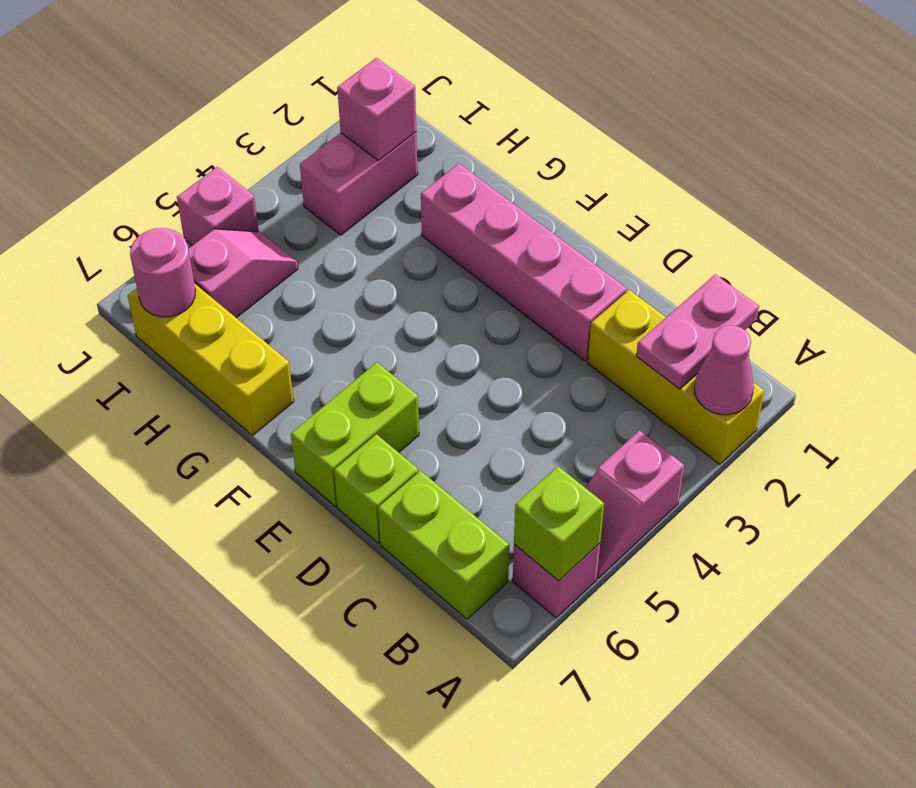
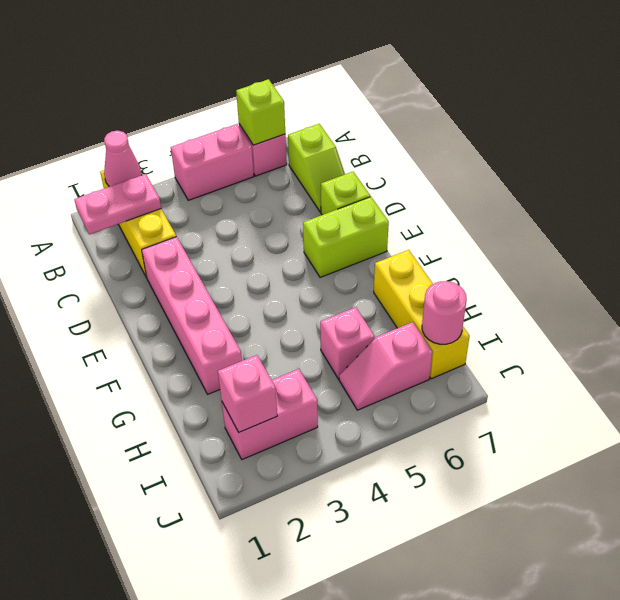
pink slope A4:A5 level 1 top 4 -> pink brick A4:A5 level 1
lime brick B7:C7 level 1 -> lime slope B7:C7 level 1 top B
pink brick J5 level 1 -> pink brick H5 level 1

